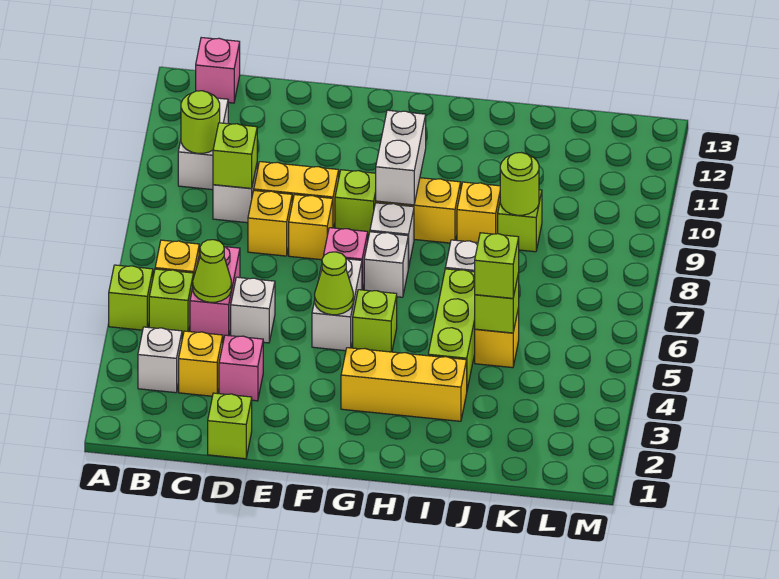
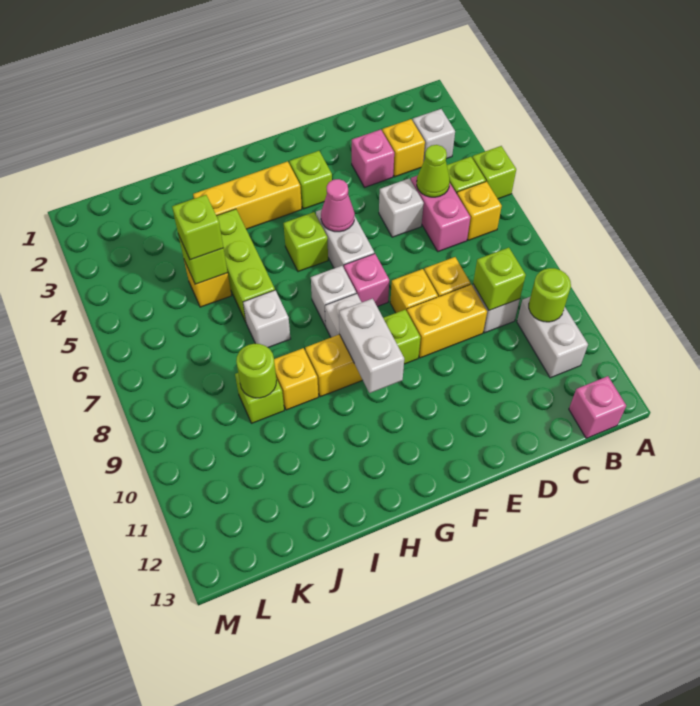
lime brick D1 level 1 -> lime brick F3 level 1
lime cone F5 level 2 -> pink cone F5 level 2

